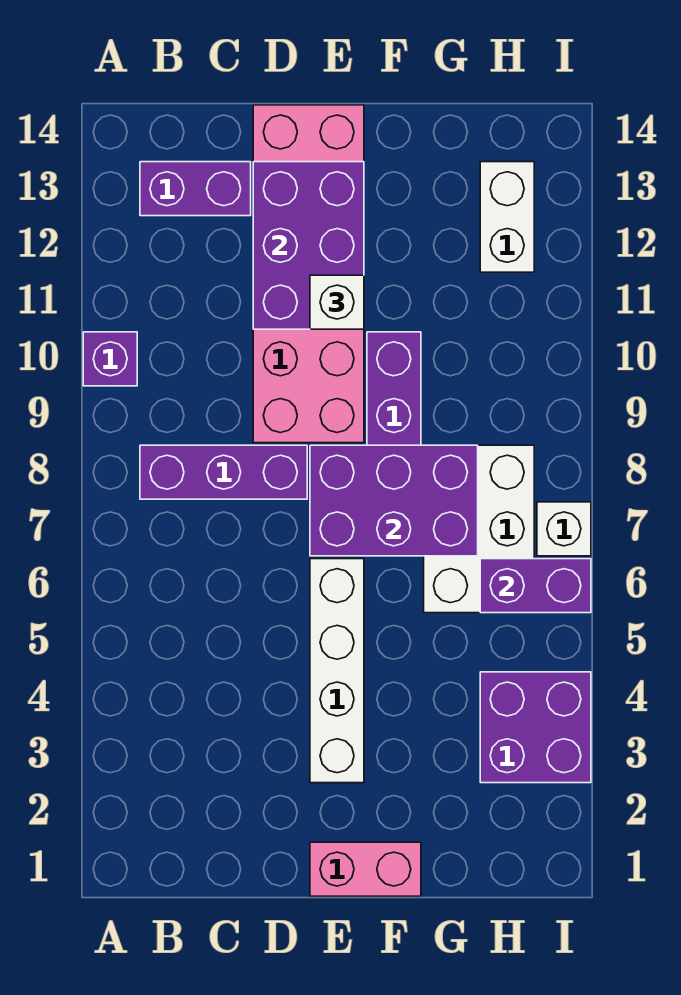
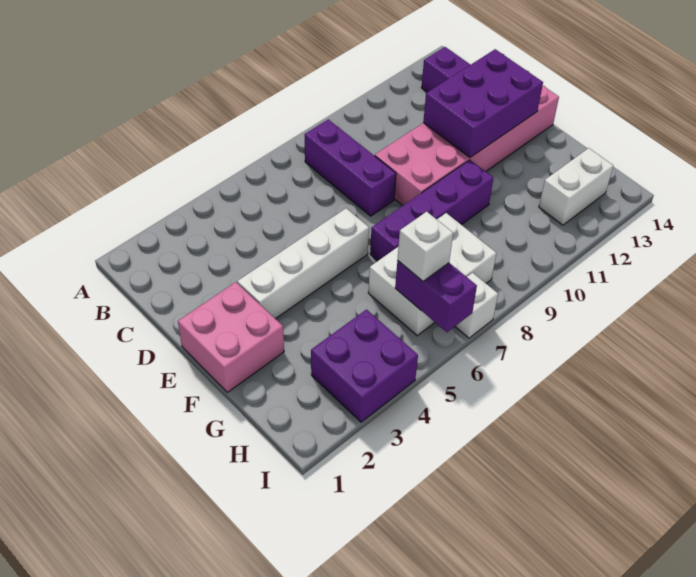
purple brick A10 level 1 -> none
pink brick E1:F1 level 1 -> pink brick E1:F2 level 1
purple brick E7:G8 level 2 -> none
white brick E11 level 3 -> white brick H6 level 3

